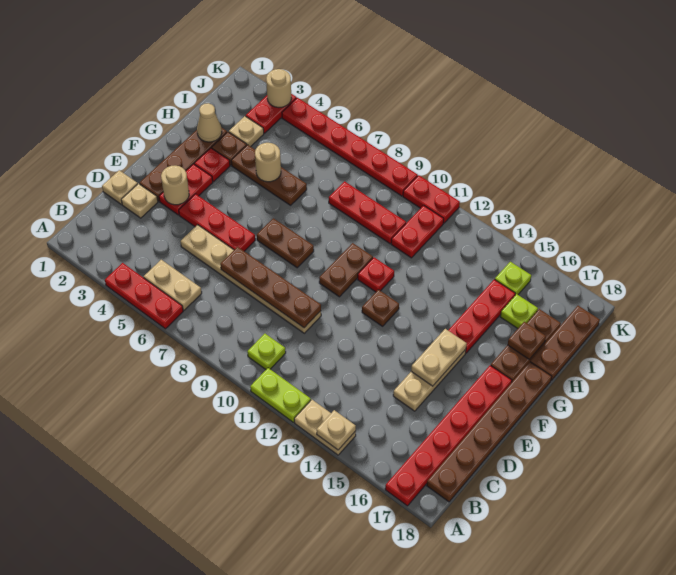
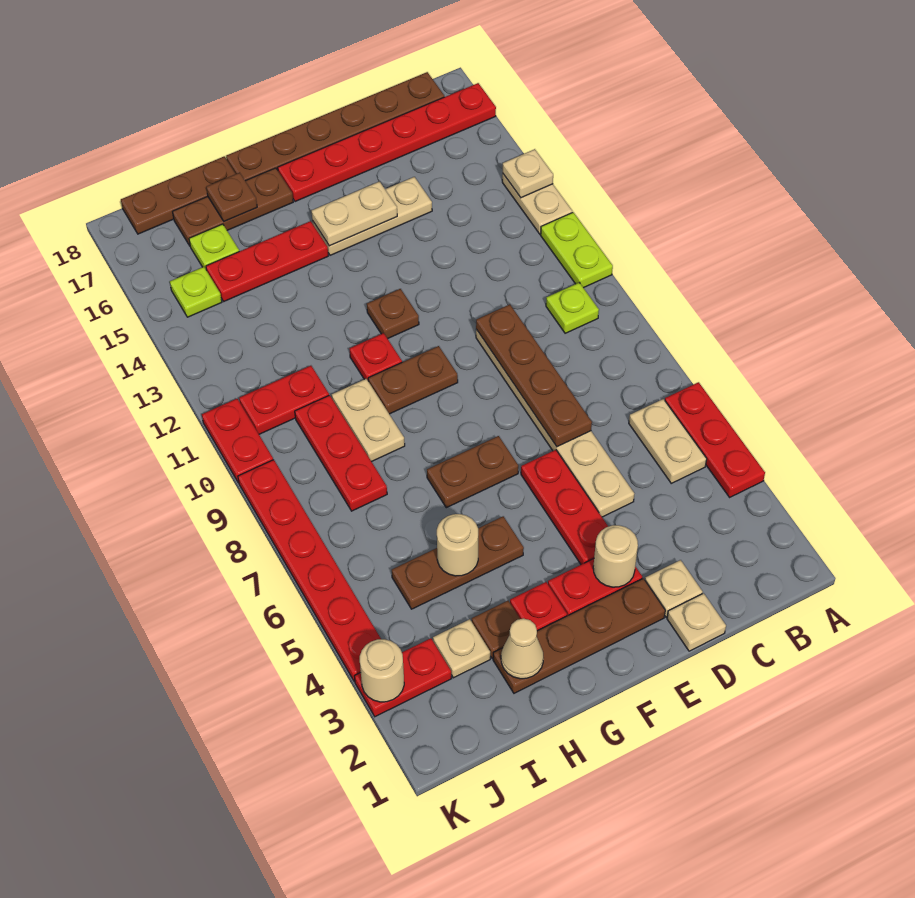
brown plate F7:F8 level 1 -> brown plate F7:G7 level 1
brown plate H4:H6 level 1 -> brown plate G5:I5 level 1
none -> tan plate H9:H10 level 1

